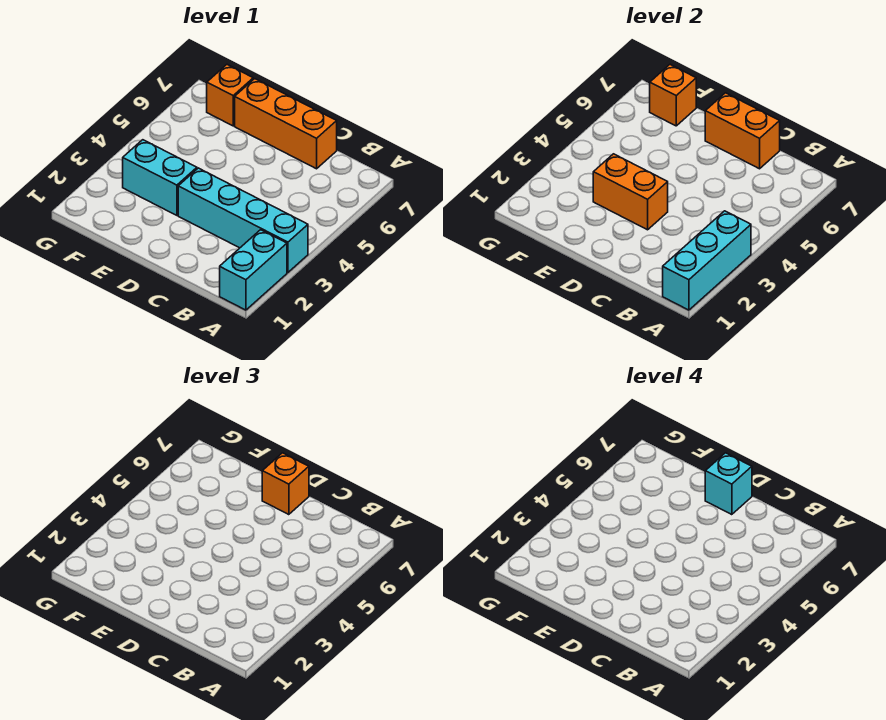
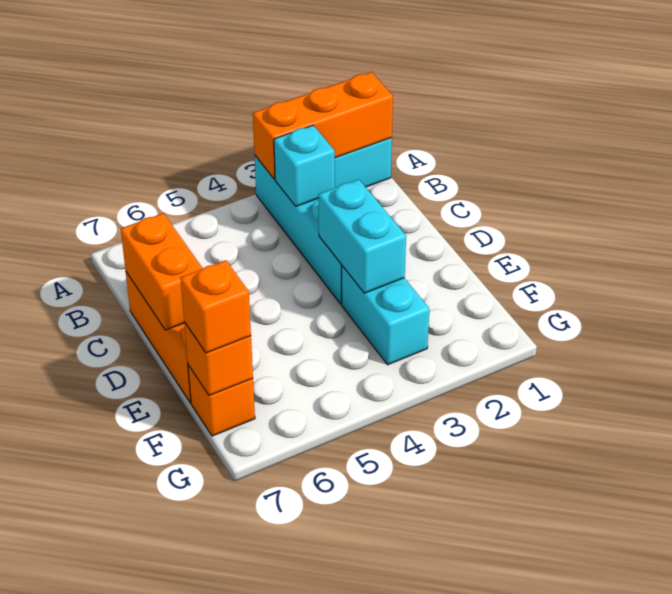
cyan brick A1:A3 level 2 -> orange brick A1:A3 level 2
orange brick D3:E3 level 2 -> cyan brick D3:E3 level 2
orange brick D7 level 3 -> orange brick F7 level 3
cyan brick D7 level 4 -> cyan brick B3 level 2

